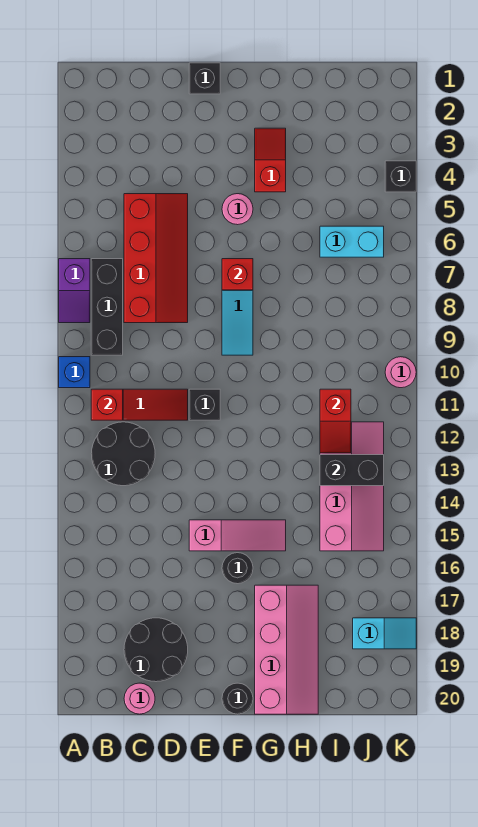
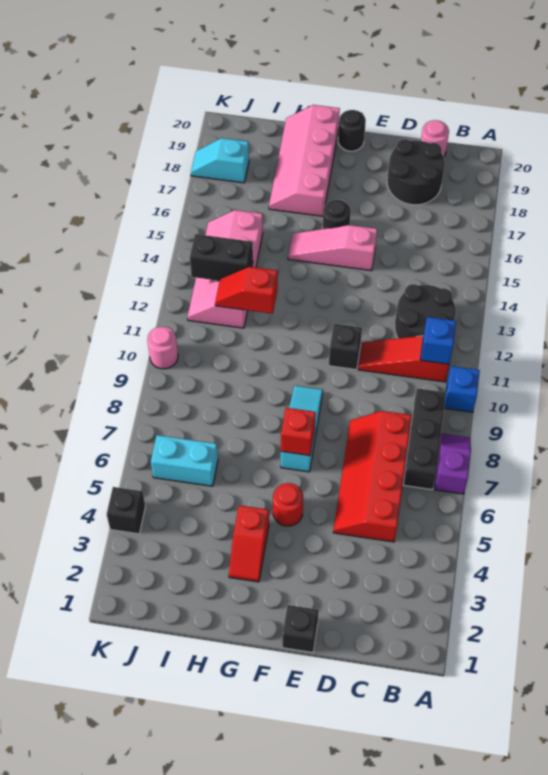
red brick B11 level 2 -> blue brick B11 level 2
pink round brick F5 level 1 -> red round brick F5 level 1
red slope I11:I12 level 2 top 11 -> red slope H12:I12 level 2 top H

